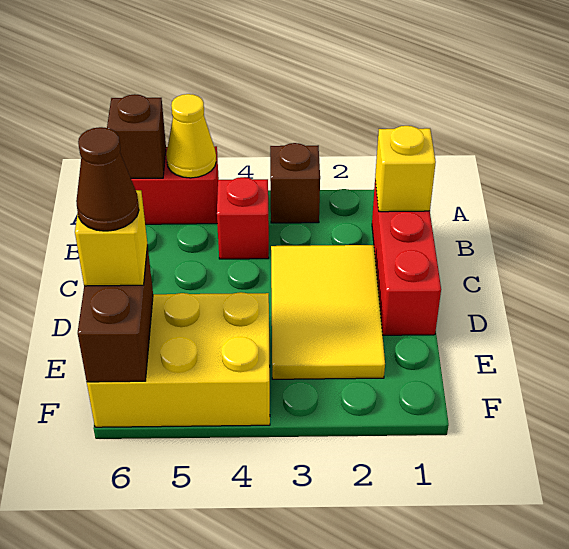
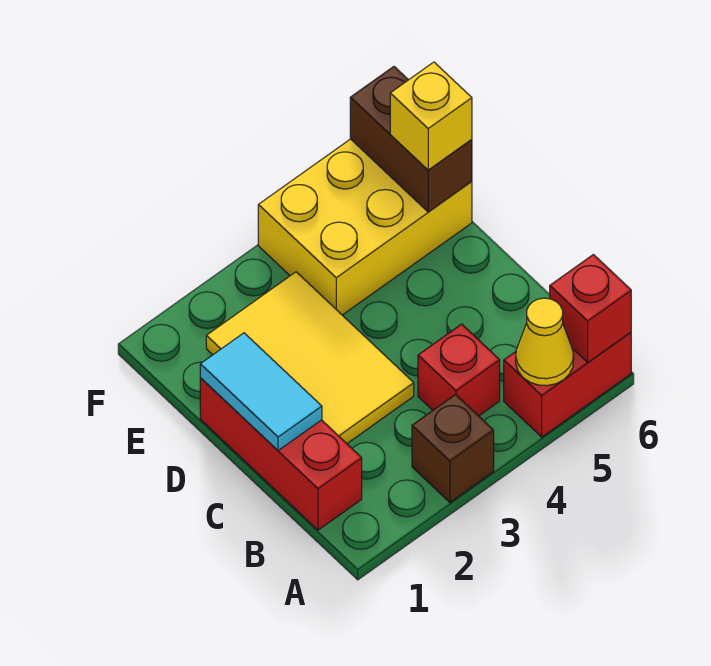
brown brick A6 level 2 -> red brick A6 level 2
yellow brick B1 level 2 -> none
none -> cyan tile C1:D1 level 2
brown cone E6 level 4 -> none

